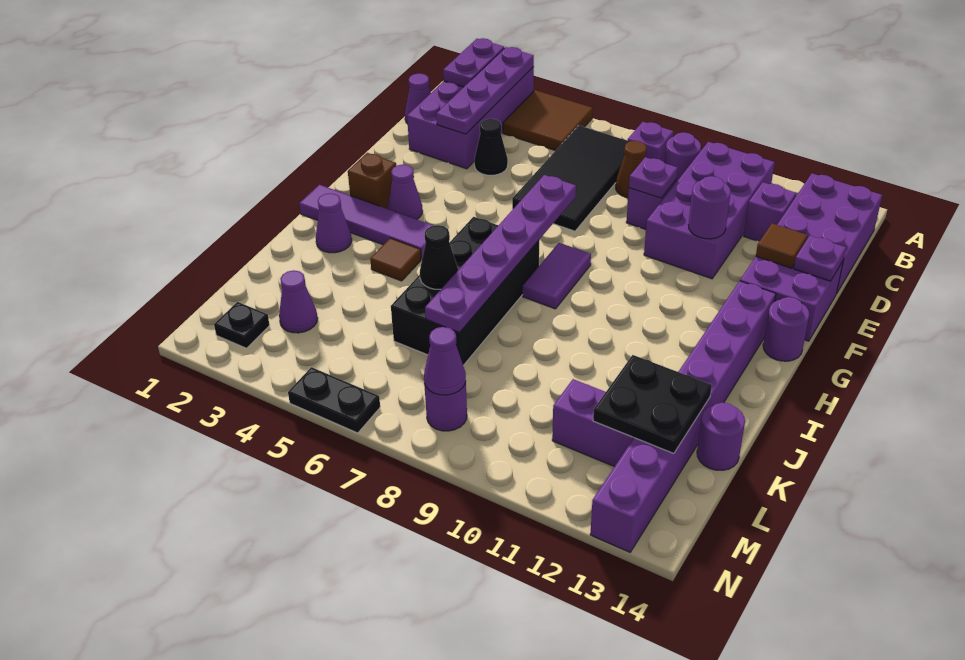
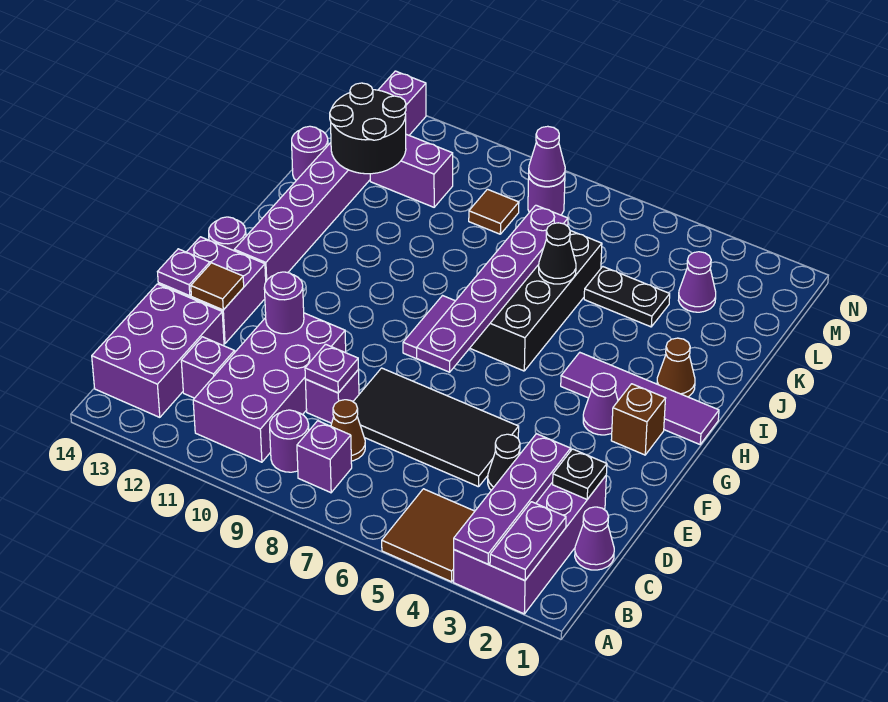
black tile B6:E7 level 1 -> black tile D5:E8 level 1
purple cone I2 level 1 -> brown cone I2 level 1
brown tile I4 level 1 -> brown tile L9 level 1
black plate K12:L13 level 2 -> black round brick K12:L13 level 2
black plate M2 level 1 -> black plate D2 level 2
black plate N5:N6 level 1 -> black plate K4:K5 level 1

